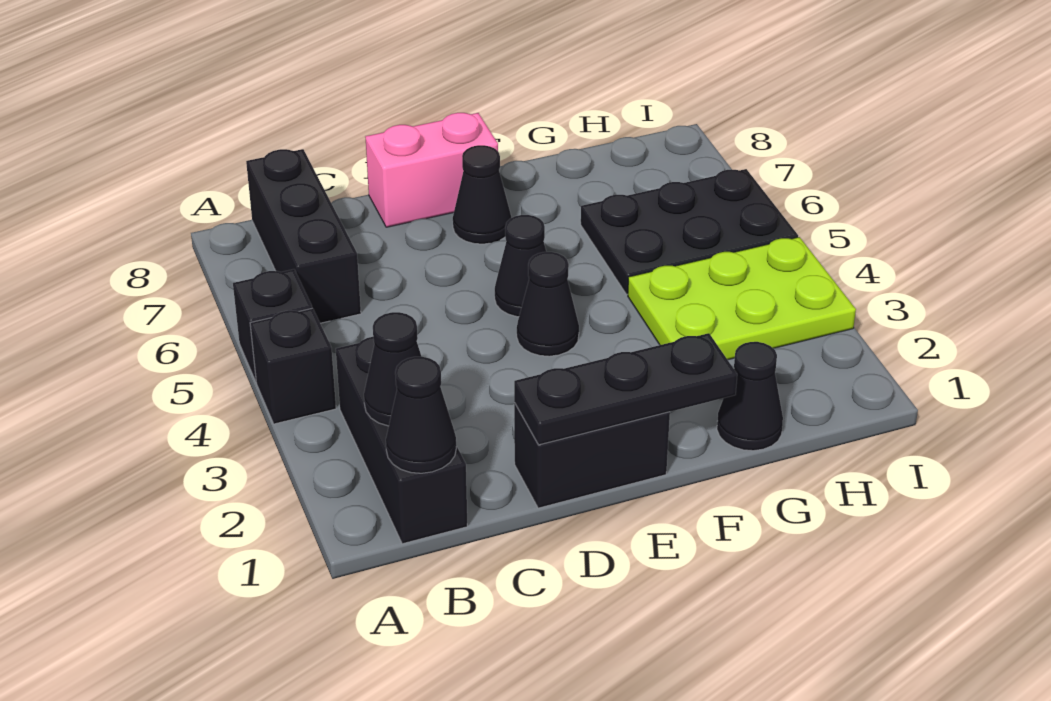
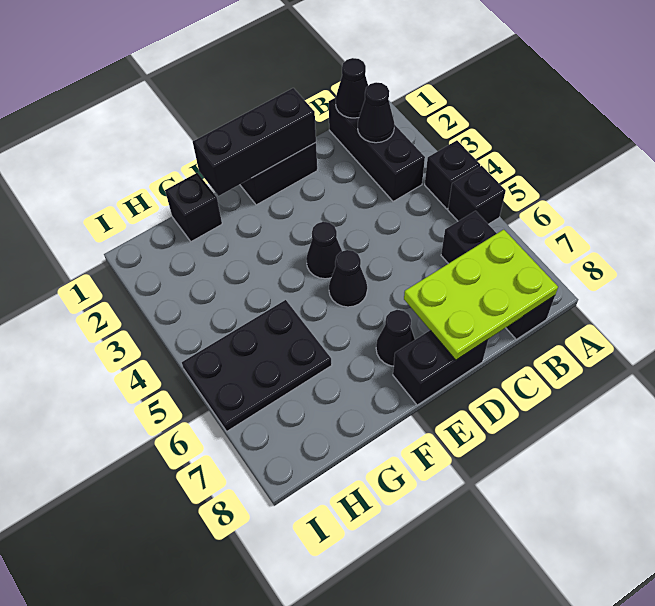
black plate D1:F1 level 2 -> black brick D1:F1 level 2
pink brick D8:E8 level 1 -> black brick D8:E8 level 1
black cone G1 level 1 -> black brick G1 level 1
lime plate G3:I4 level 1 -> lime plate B7:D8 level 2

